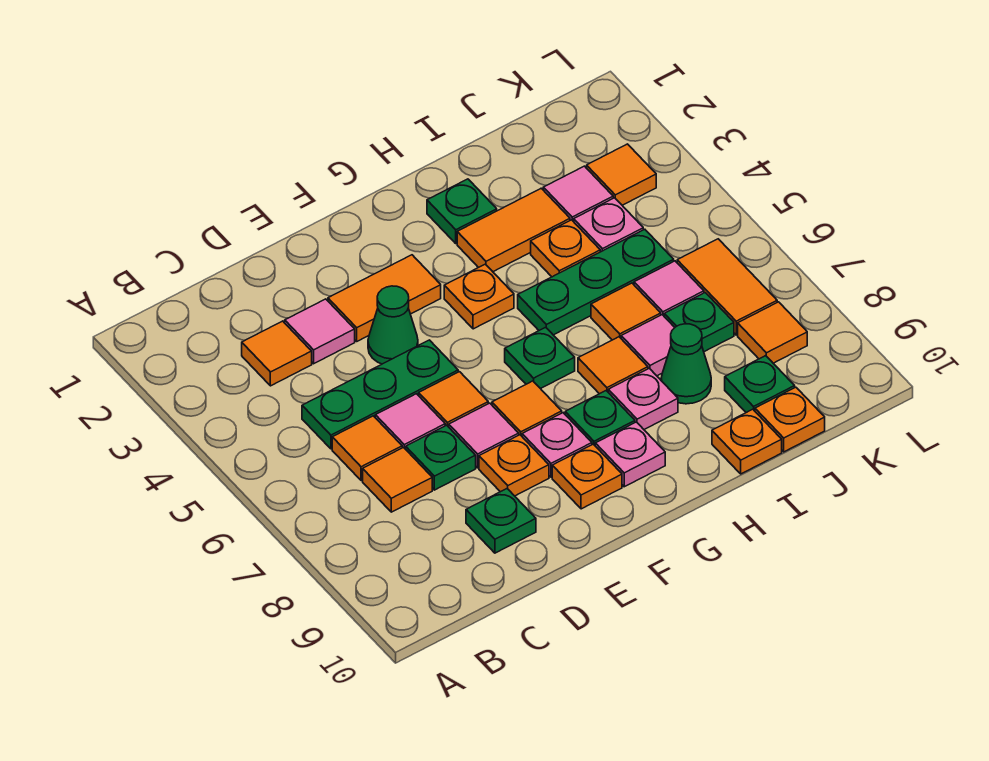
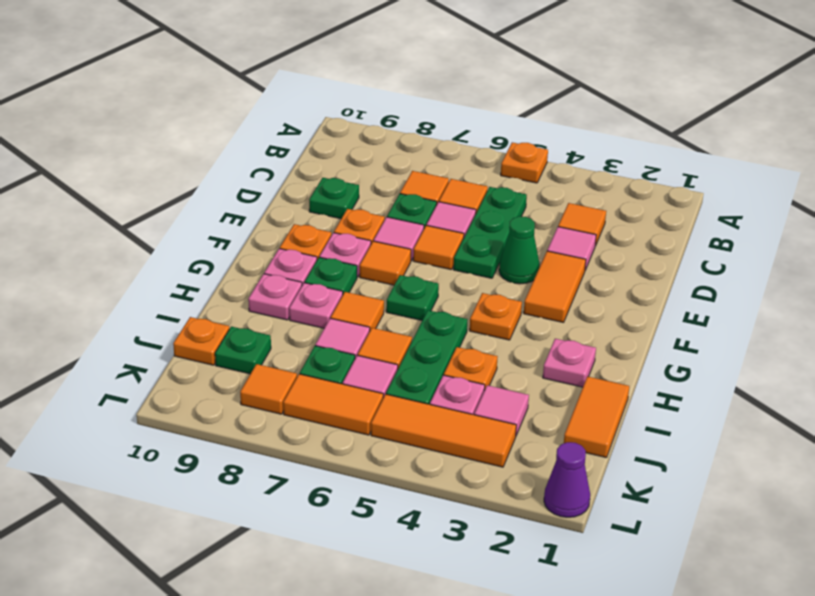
green plate H2 level 1 -> pink plate H2 level 1
orange tile H3:I3 level 1 -> orange tile I1:J1 level 1
none -> pink plate H9 level 1
green cone I8 level 1 -> none
orange plate I10 level 1 -> orange plate A5 level 1
orange tile K3 level 1 -> orange tile K3:K5 level 1
none -> purple cone L1 level 1

